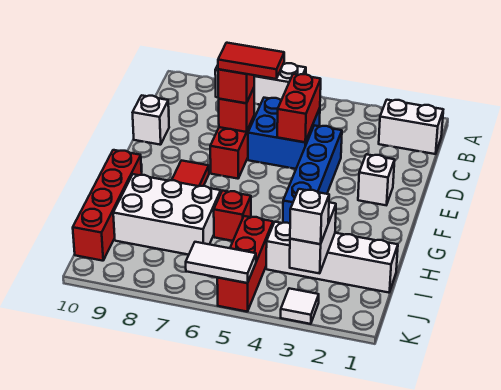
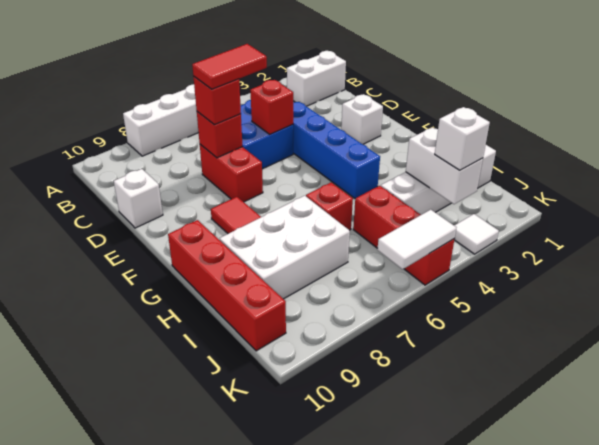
red brick C5:D5 level 2 -> red brick D5 level 2

